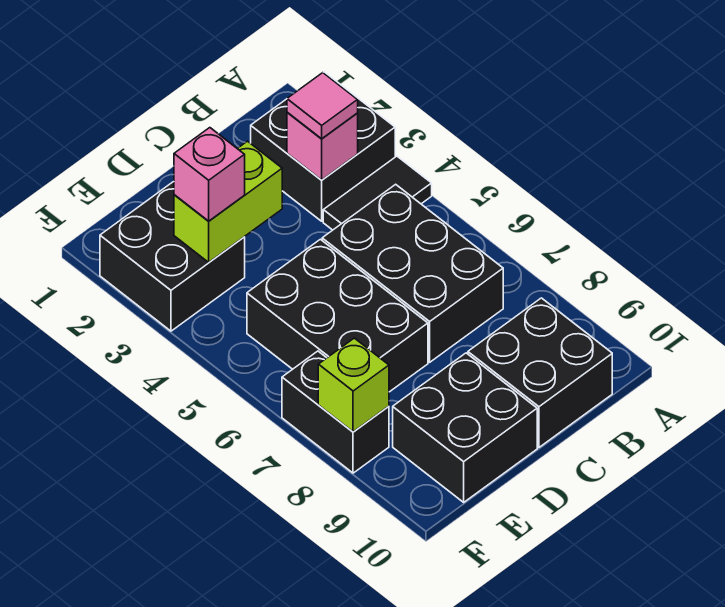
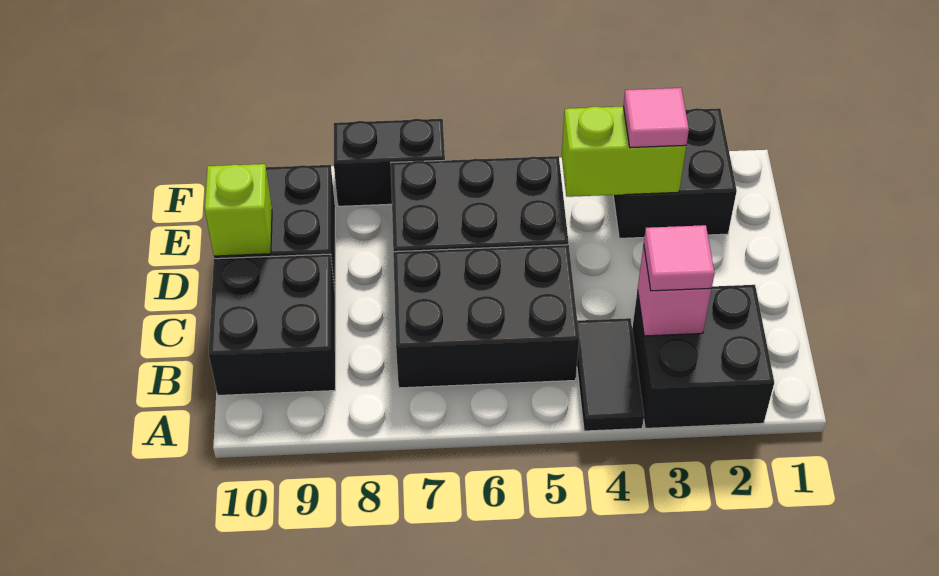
lime brick D3:E3 level 2 -> lime brick E3:E4 level 2
pink brick E3 level 3 -> pink tile E3 level 3
lime brick F8 level 2 -> lime brick D10 level 2

